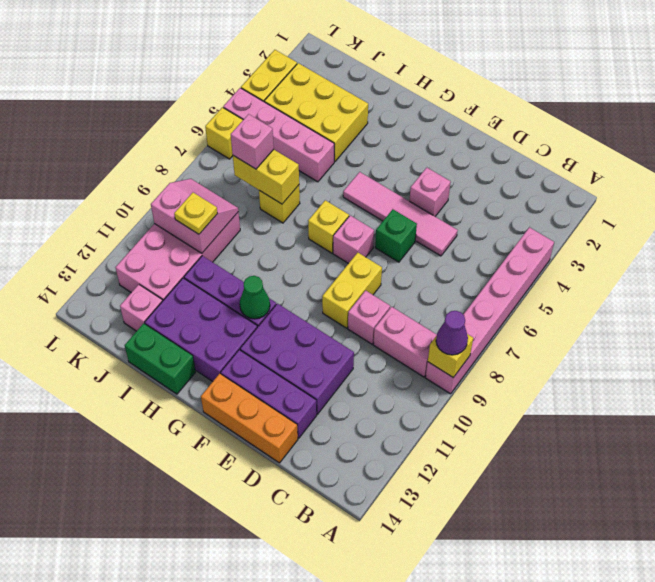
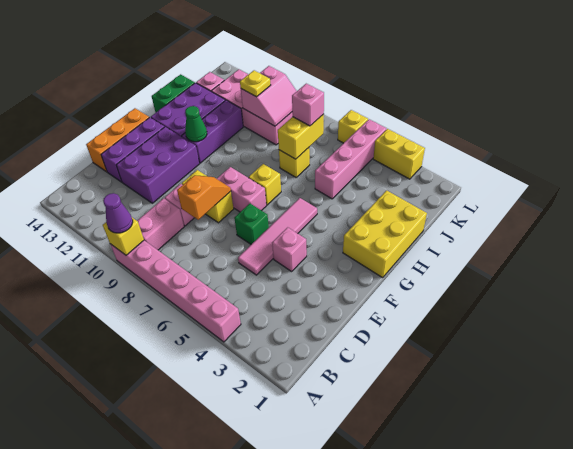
none -> orange slope D8:E8 level 2 top D
pink brick F7 level 1 -> pink brick F7:F8 level 1
yellow brick I3:K4 level 1 -> yellow brick G1:I2 level 1

